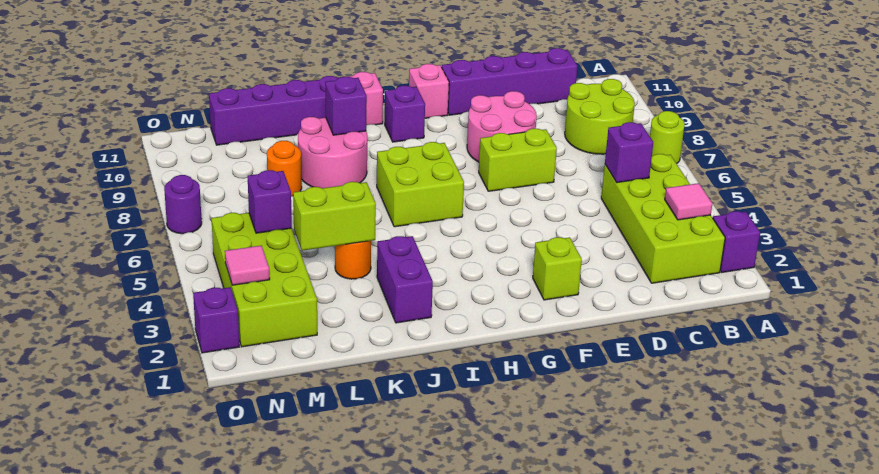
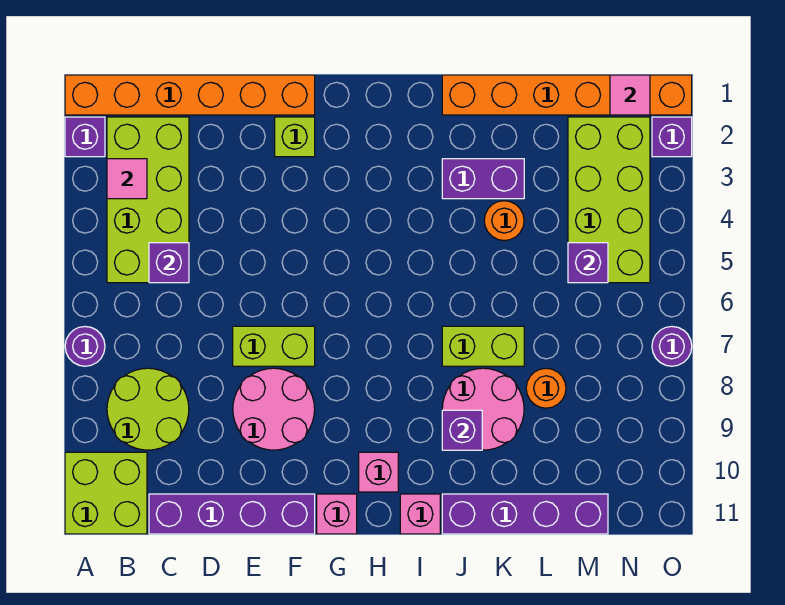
none -> orange brick A1:F1 level 1
lime round brick A7 level 1 -> purple round brick A7 level 1
lime brick H6:I7 level 1 -> lime brick A10:B11 level 1
purple brick H10 level 1 -> pink brick H10 level 1
none -> orange brick J1:O1 level 1
purple brick J2:J3 level 1 -> purple brick J3:K3 level 1
lime brick K4:L4 level 2 -> lime brick J7:K7 level 1
pink tile N3 level 2 -> pink tile N1 level 2

